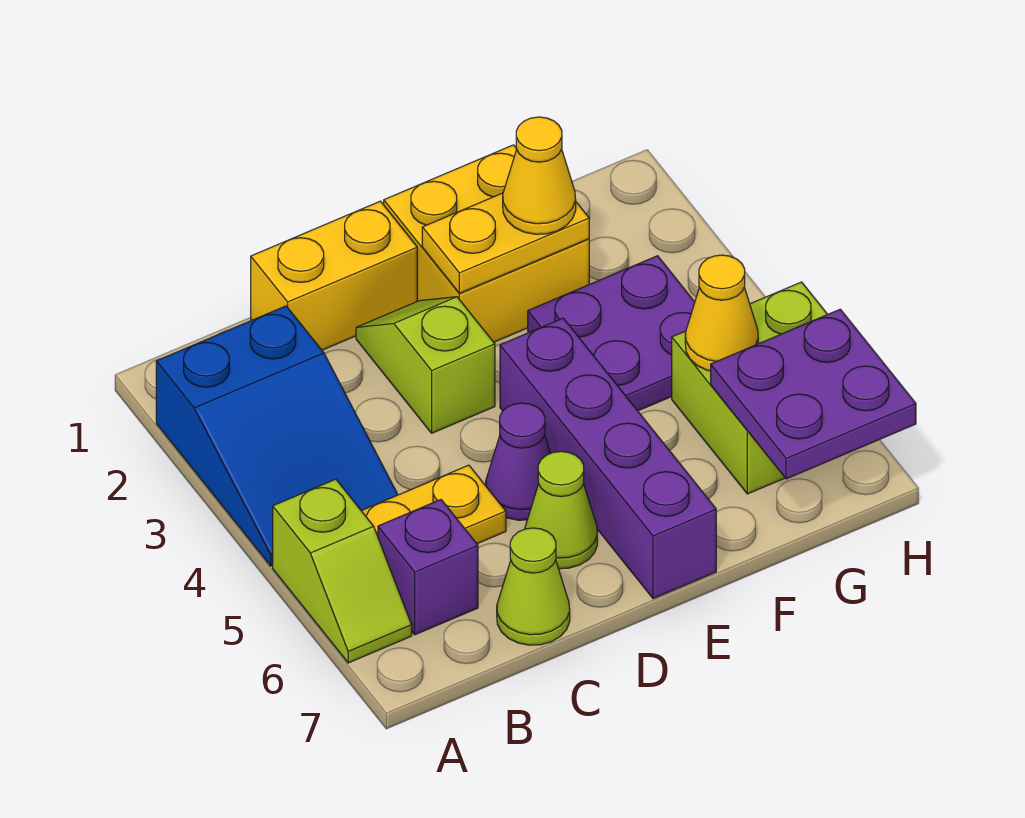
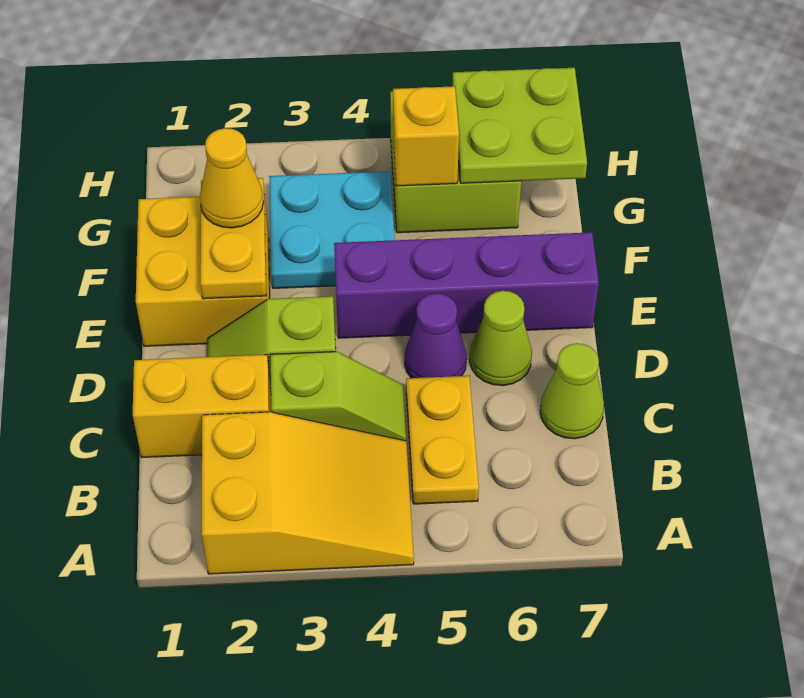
blue slope A2:B4 level 1 top 2 -> yellow slope A2:B4 level 1 top 2
lime slope A5:A6 level 1 top 5 -> lime slope C3:C4 level 1 top 3
purple brick B6 level 1 -> none
yellow brick C1:D1 level 1 -> yellow brick C1:C2 level 1
purple plate F3:G4 level 1 -> cyan plate F3:G4 level 1
yellow cone G5 level 2 -> yellow brick G5 level 2
purple plate G6:H7 level 2 -> lime plate G6:H7 level 2

